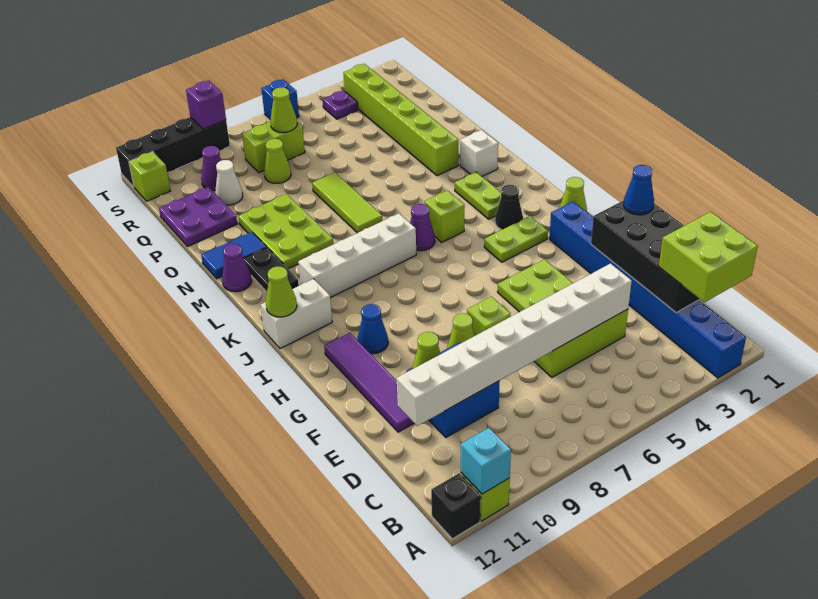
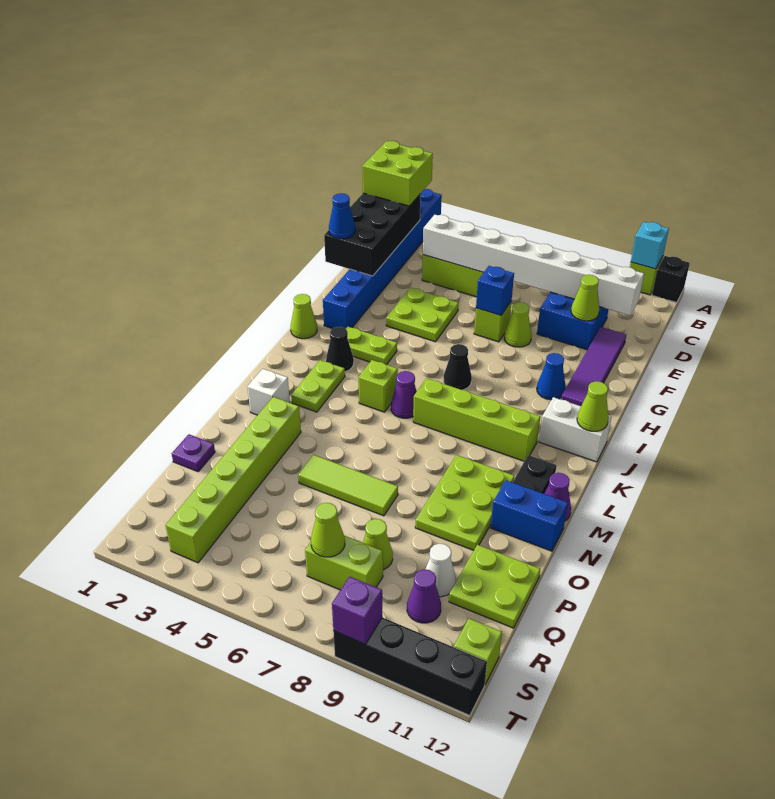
none -> black cone I7 level 1
white brick K7:K10 level 1 -> lime brick K7:K10 level 1
lime tile M7:O7 level 1 -> lime tile O5:O7 level 1
blue tile N11:N12 level 1 -> blue brick N11:N12 level 1
purple plate P11:Q12 level 1 -> lime plate P11:Q12 level 1
purple plate S4 level 1 -> purple plate P1 level 1
blue brick T6 level 1 -> blue brick F7 level 2

